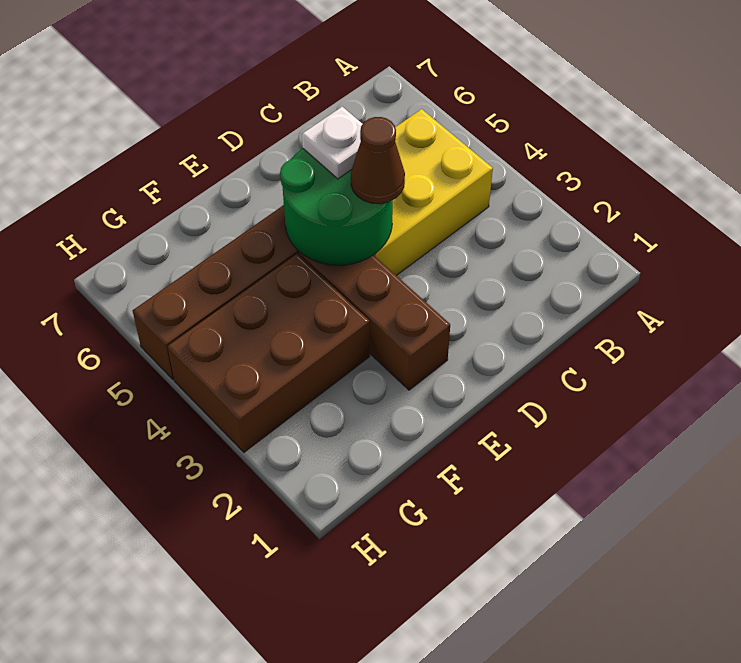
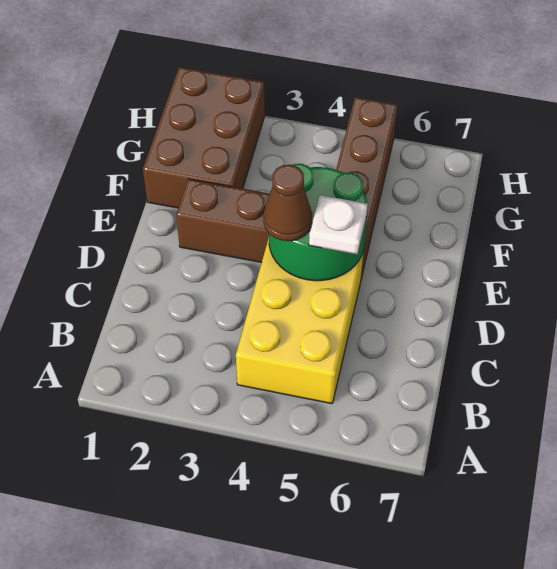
brown brick F3:H4 level 1 -> brown brick F1:H2 level 1

